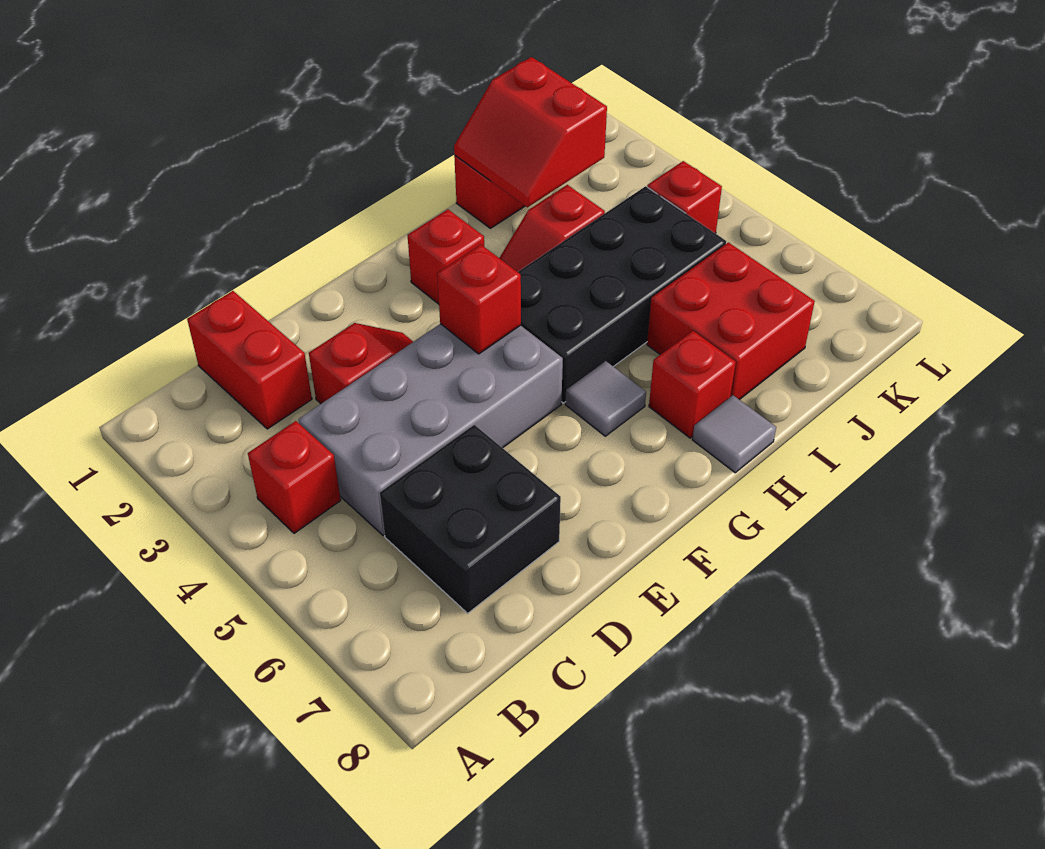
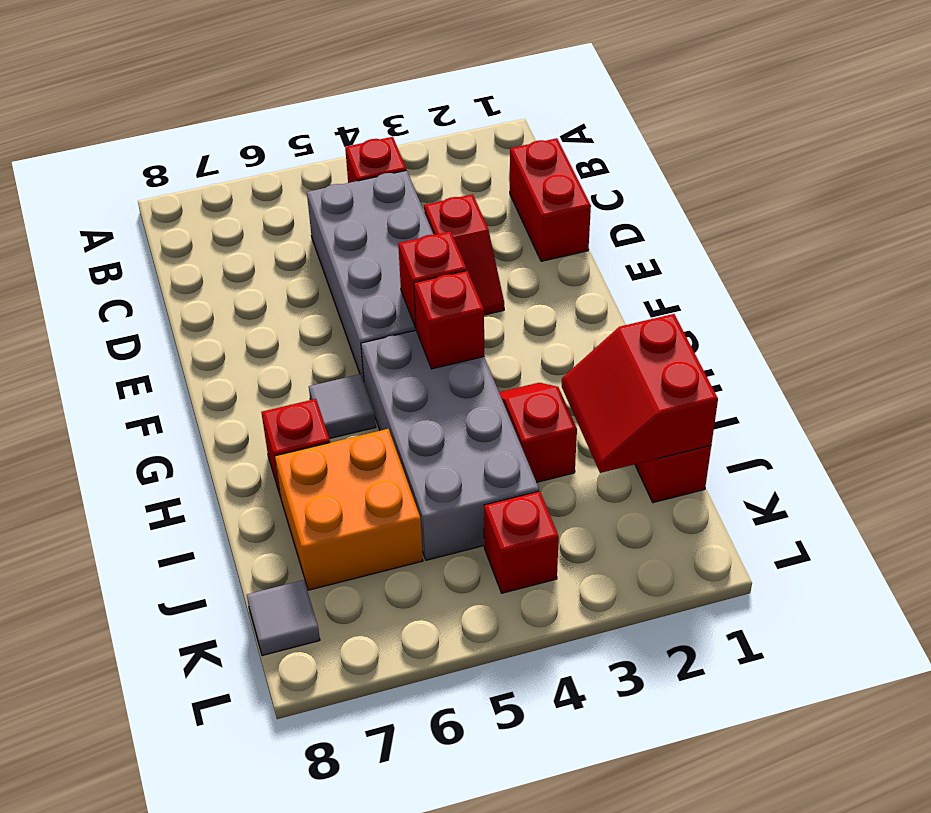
red brick C1:C2 level 1 -> red brick C1:D1 level 1
black brick C6:D7 level 1 -> none
red brick G2 level 1 -> red brick G4 level 2
black brick G4:J5 level 1 -> grey brick G4:J5 level 1
grey tile H8 level 1 -> grey tile K8 level 1
red slope I1:J2 level 2 top J -> red slope I1:J2 level 2 top 1
red brick I6:J7 level 1 -> orange brick I6:J7 level 1

